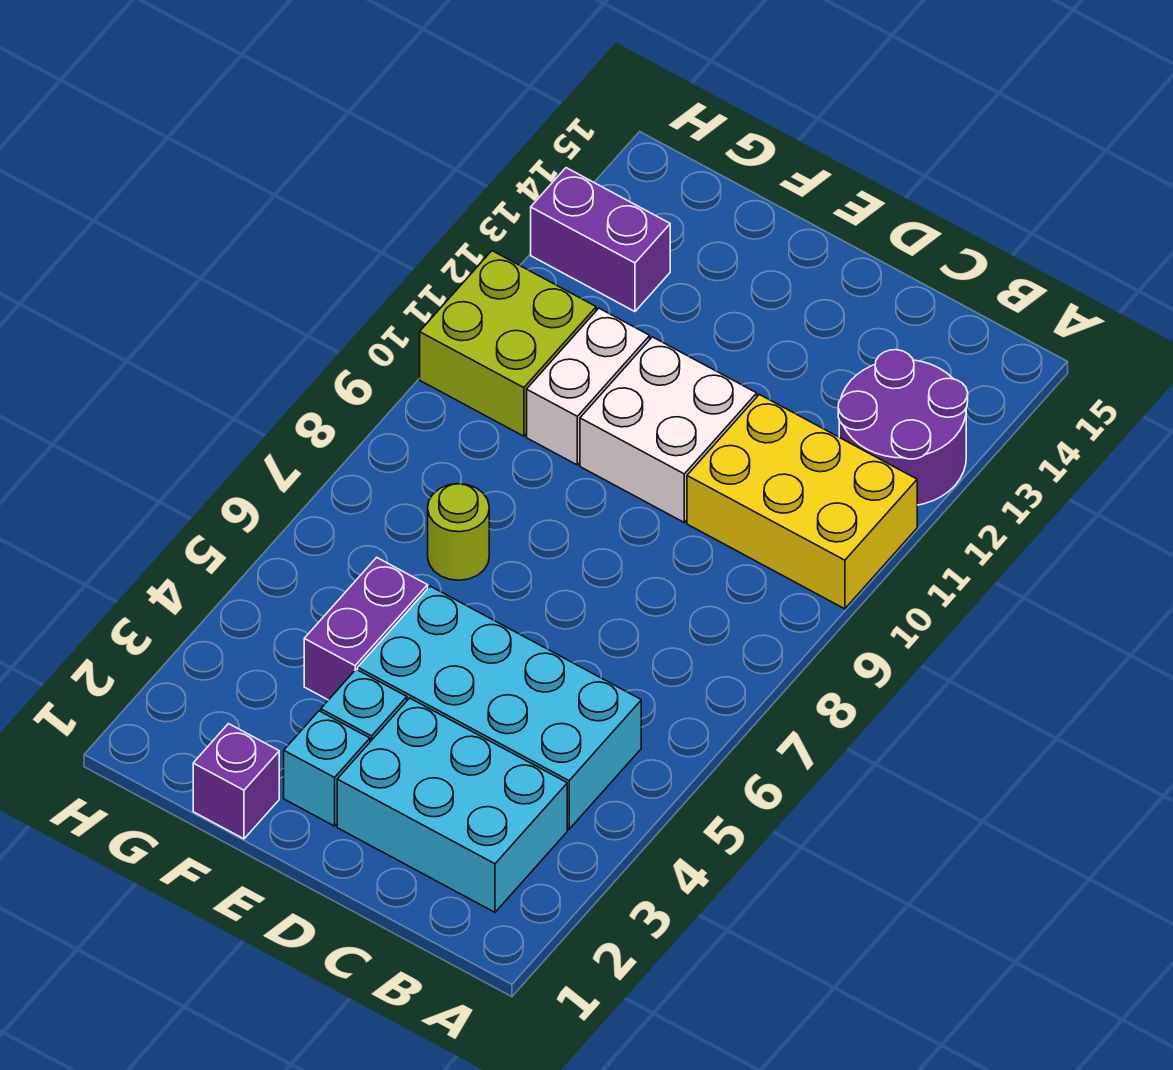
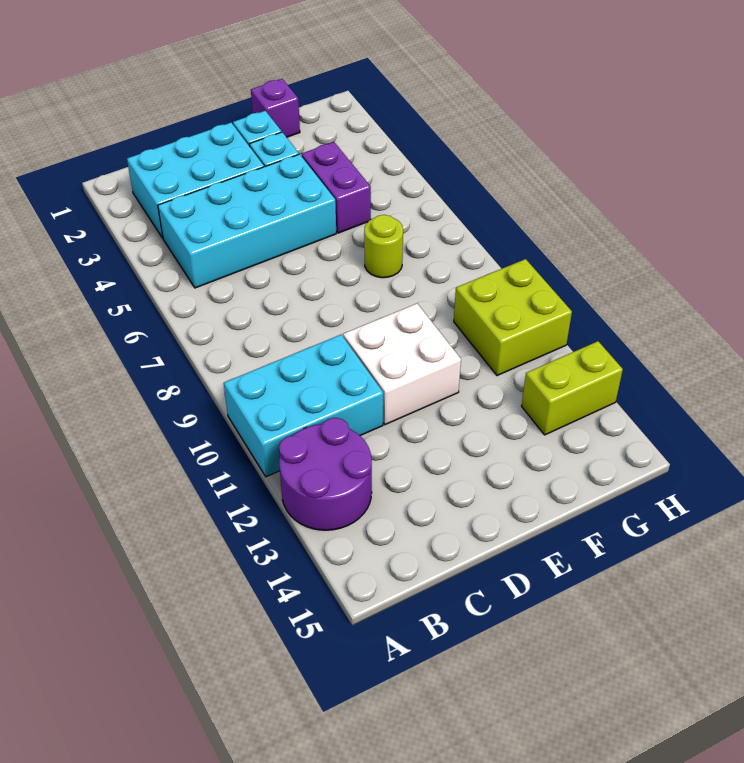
yellow brick A10:C11 level 1 -> cyan brick A10:C11 level 1
white brick F10:F11 level 1 -> none
purple brick G13:H13 level 1 -> lime brick G13:H13 level 1

